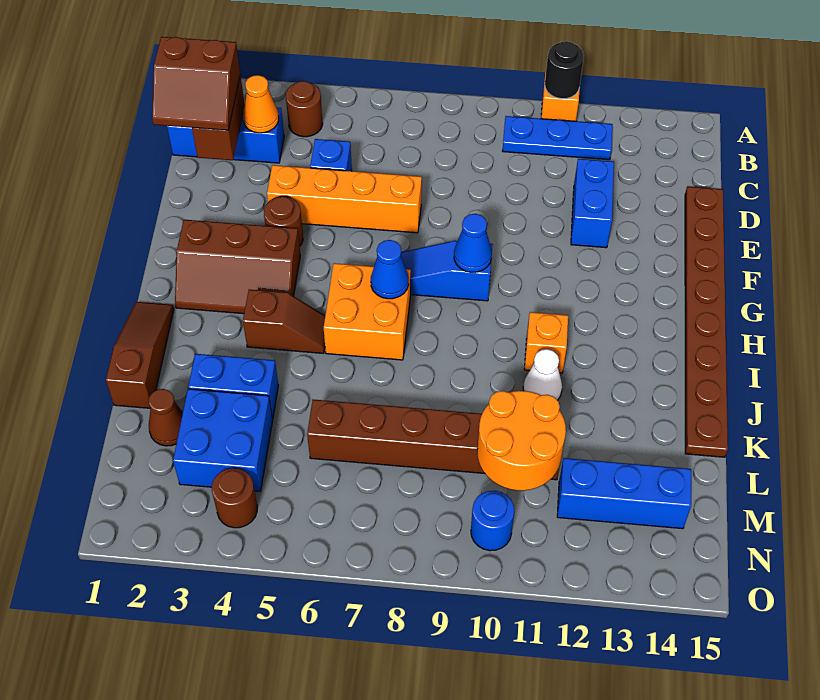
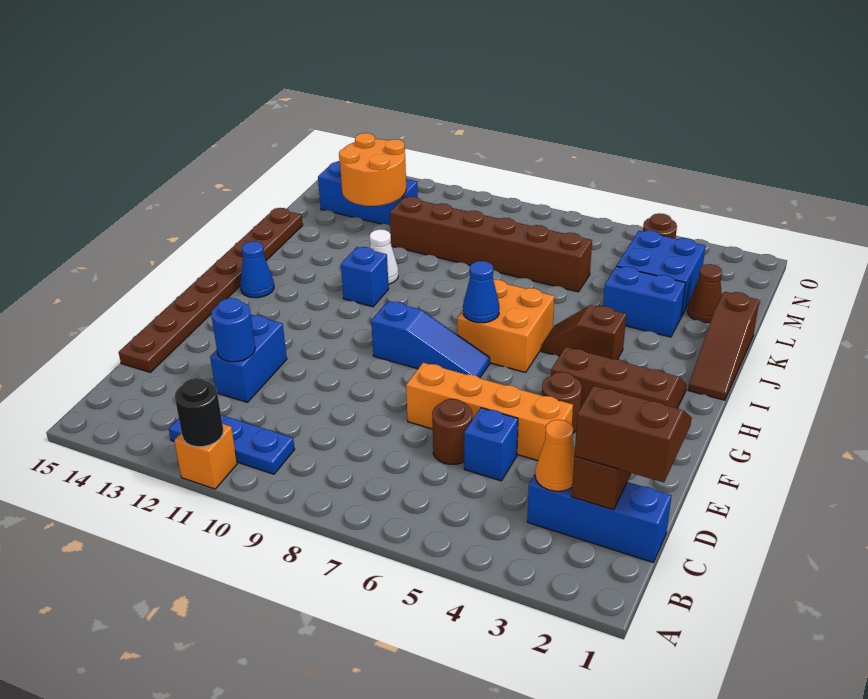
brown round brick B4 level 1 -> brown round brick D6 level 1
blue cone G9 level 2 -> blue cone H14 level 1
orange brick I11 level 1 -> blue brick I11 level 1
orange round brick L10:M11 level 2 -> orange round brick L12:M13 level 2
blue round brick N10 level 1 -> blue round brick D12 level 2

